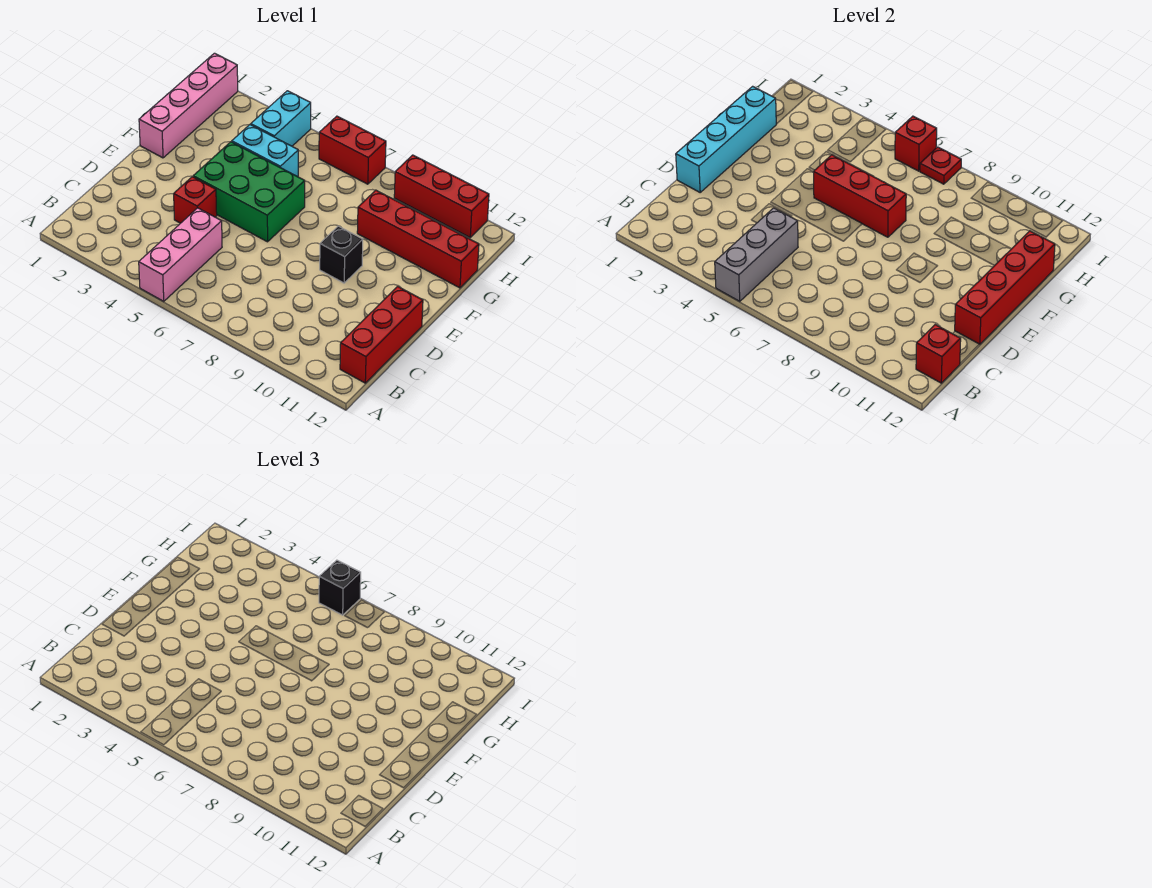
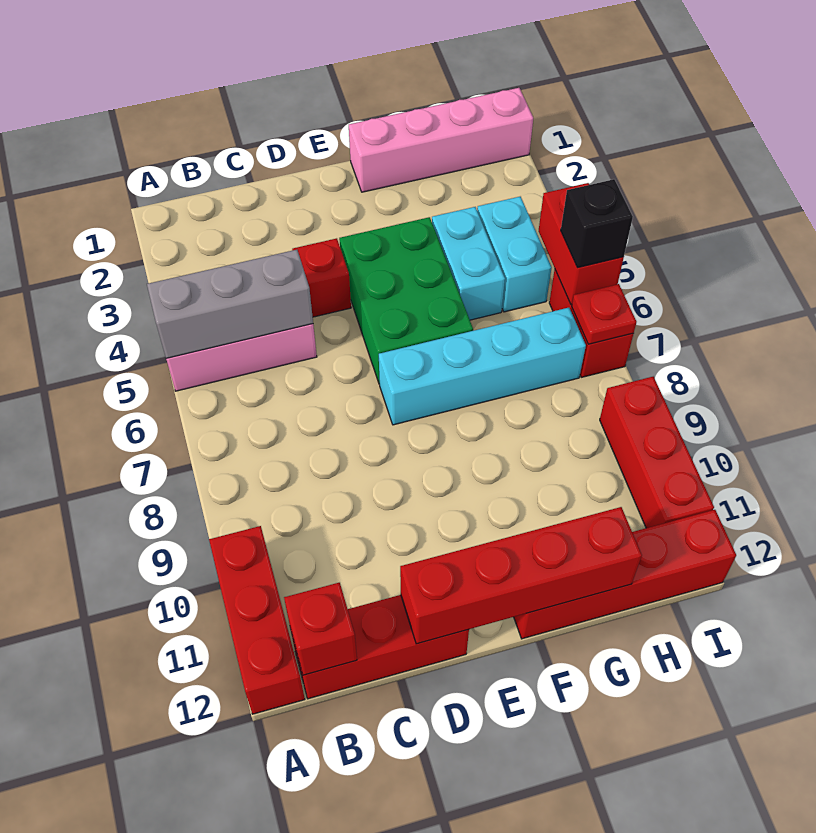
cyan brick D1:G1 level 2 -> cyan brick E7:H7 level 1
black brick E9 level 1 -> none
red brick F5:F7 level 2 -> red brick A10:A12 level 1
red brick G9:G12 level 1 -> red brick F12:I12 level 1
cyan brick H4:I4 level 1 -> cyan brick H4:H5 level 1
red brick I6 level 2 -> red brick I5:I6 level 2

